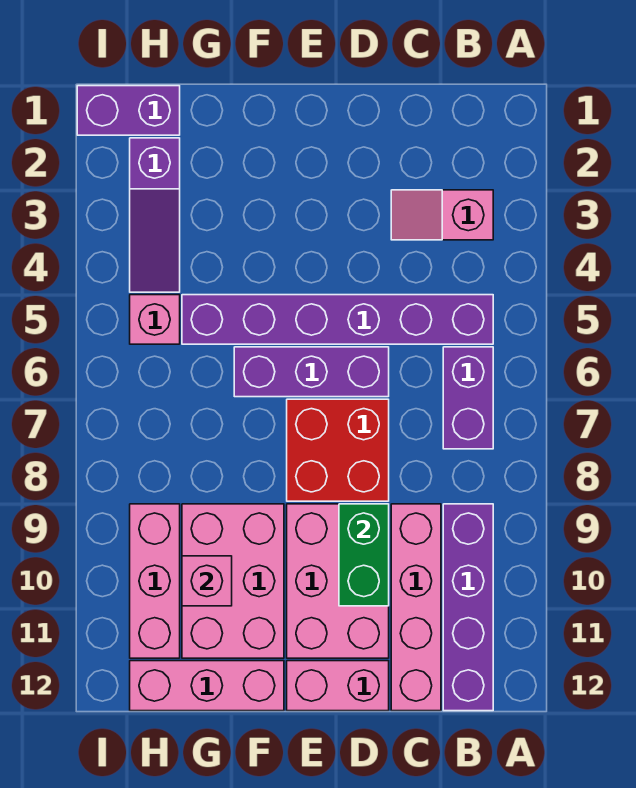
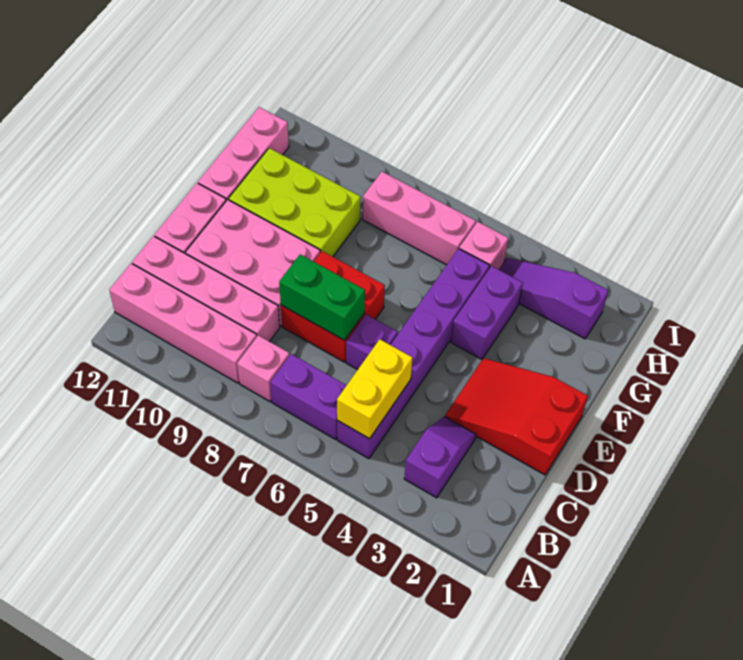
pink slope B3:C3 level 1 top B -> purple slope B3:C3 level 1 top B
none -> yellow brick B5:C5 level 2
purple brick B9:B12 level 1 -> pink brick B9:B12 level 1
none -> red slope D1:E3 level 1 top 1
purple brick D6:F6 level 1 -> purple brick D6 level 1
green brick D9:D10 level 2 -> green brick D7:D8 level 2
pink brick F9:G11 level 1 -> lime brick F9:G11 level 1
pink brick G10 level 2 -> pink brick B8 level 1
purple brick H1:I1 level 1 -> purple brick F4:G4 level 1
pink brick H9:H11 level 1 -> pink brick H6:H8 level 1

